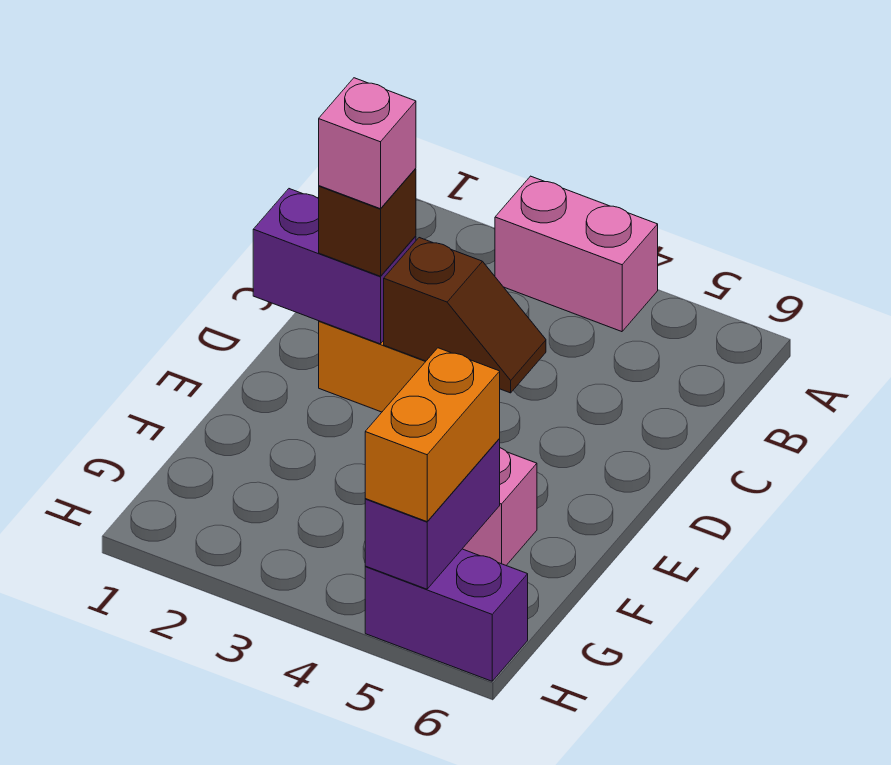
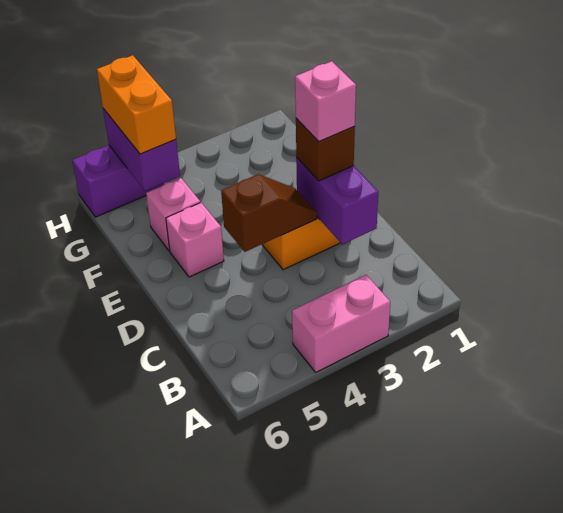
purple brick D1:D2 level 2 -> purple brick C2:D2 level 2
brown slope D3:D4 level 2 top 3 -> brown slope D3:D4 level 2 top 4
none -> pink brick E5 level 1

